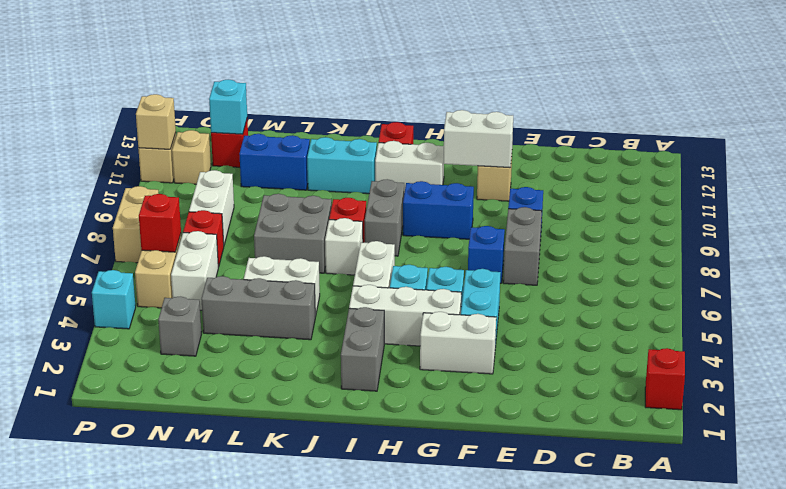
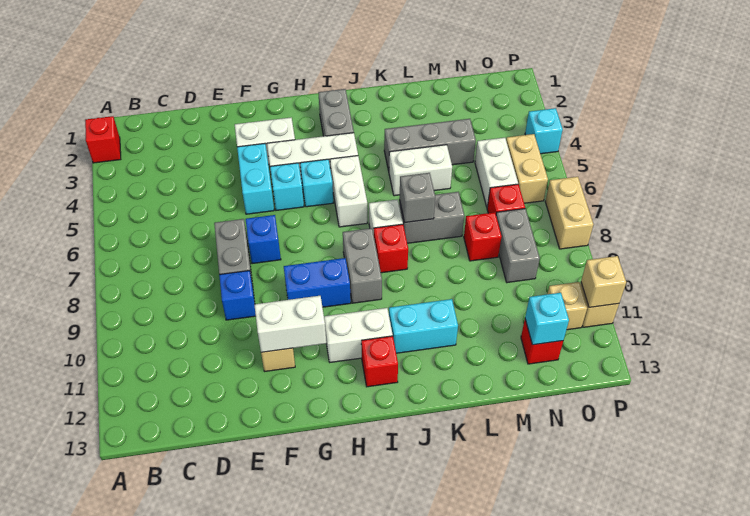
grey brick K7:L8 level 1 -> grey brick K7:L7 level 1
blue brick L11:M11 level 1 -> none
grey brick N3 level 1 -> grey brick K7 level 2
white brick N8:N9 level 1 -> grey brick N8:N9 level 1
red brick O6 level 2 -> red brick M8 level 1

